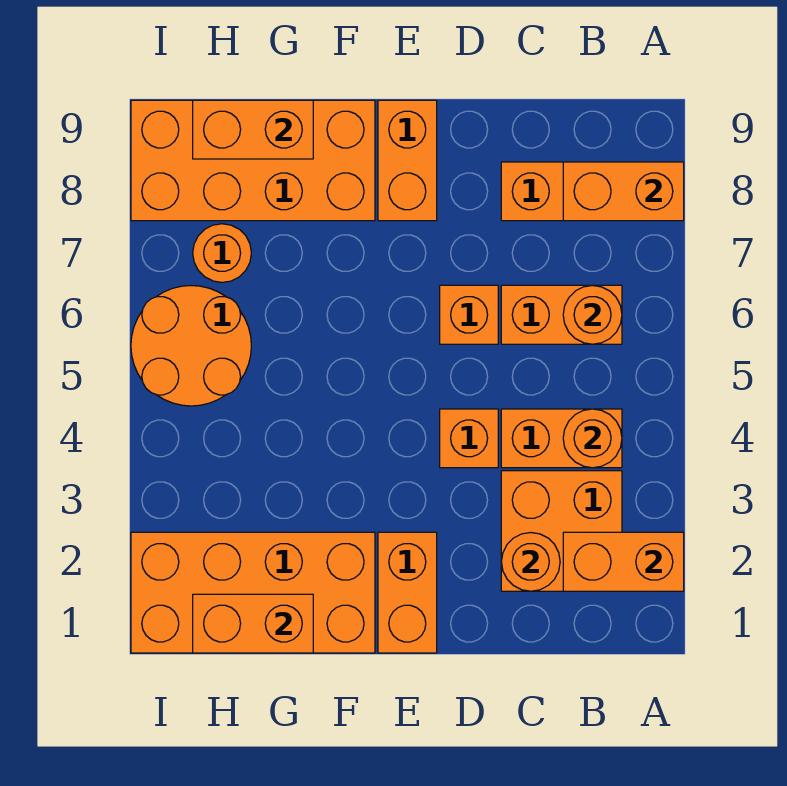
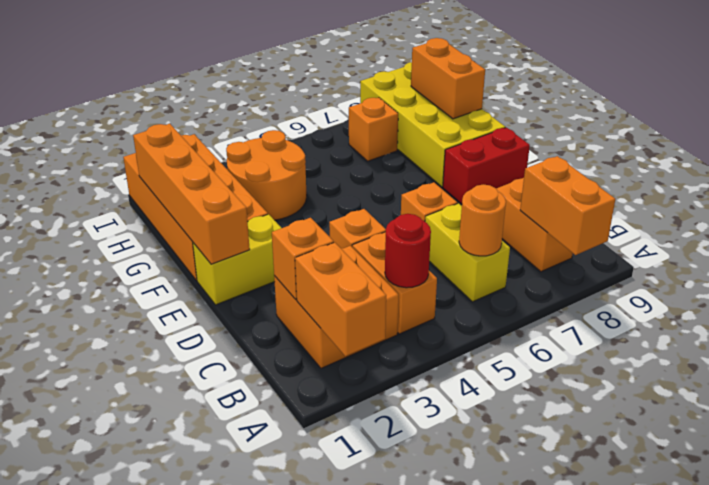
orange round brick B4 level 2 -> red round brick B4 level 2
orange brick B6:C6 level 1 -> yellow brick B6:C6 level 1
orange round brick C2 level 2 -> orange brick C2 level 2
orange brick E1:E2 level 1 -> yellow brick E1:E2 level 1
orange brick E8:E9 level 1 -> red brick E8:E9 level 1
orange brick F8:I9 level 1 -> yellow brick F8:I9 level 1
orange brick G1:H1 level 2 -> orange brick E1:H1 level 2
orange round brick H5:I6 level 1 -> orange round brick G3:H4 level 1
orange round brick H7 level 1 -> orange brick H7 level 1

